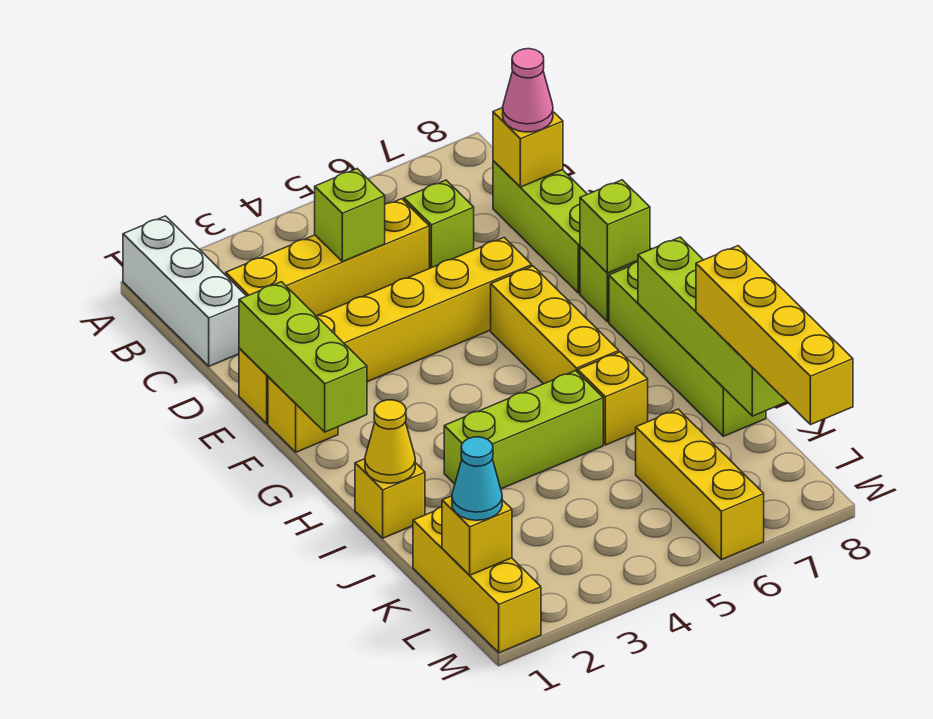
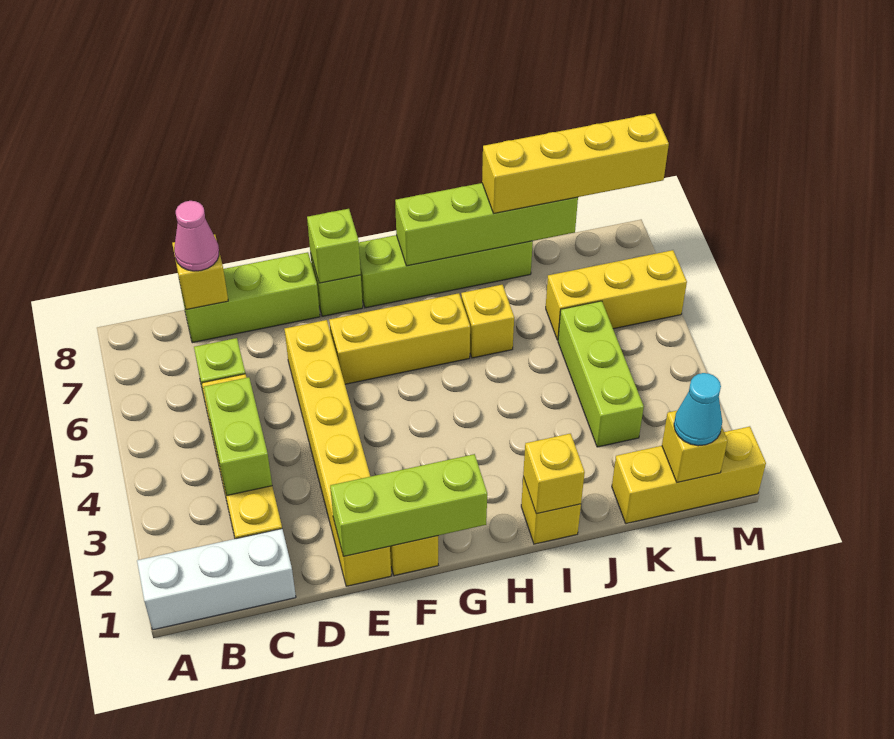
lime brick C4 level 2 -> lime brick C3:C4 level 2
yellow cone I1 level 2 -> yellow brick I1 level 2
lime brick I3:I5 level 1 -> lime brick K3:K5 level 1

